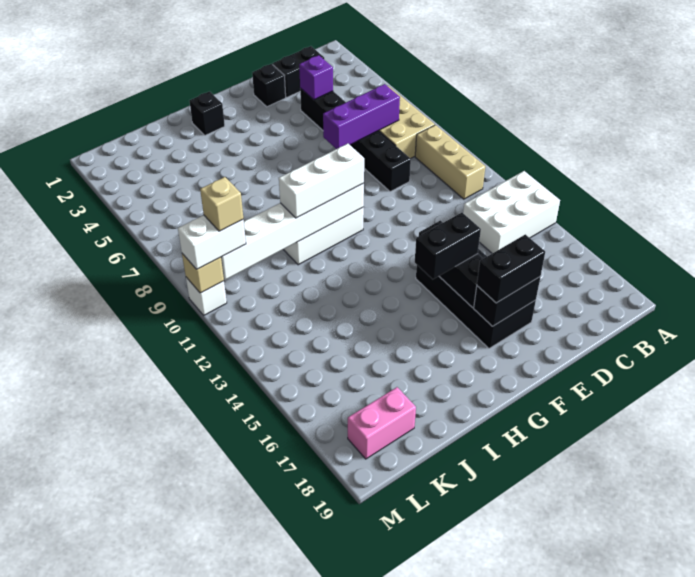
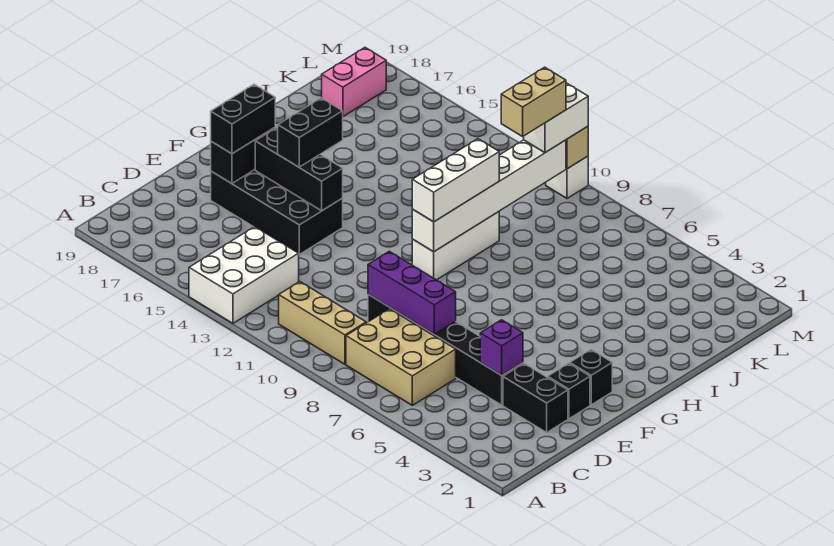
black brick C2:D2 level 1 -> black brick D2:D3 level 1
purple brick C7:E7 level 2 -> purple brick D7:D9 level 2
black brick H2 level 1 -> black brick F2 level 1
tan brick L10 level 4 -> tan brick K10:L10 level 4

